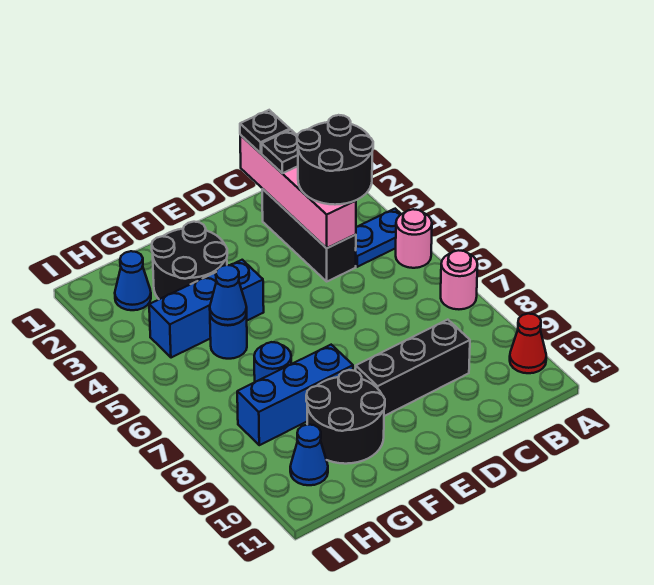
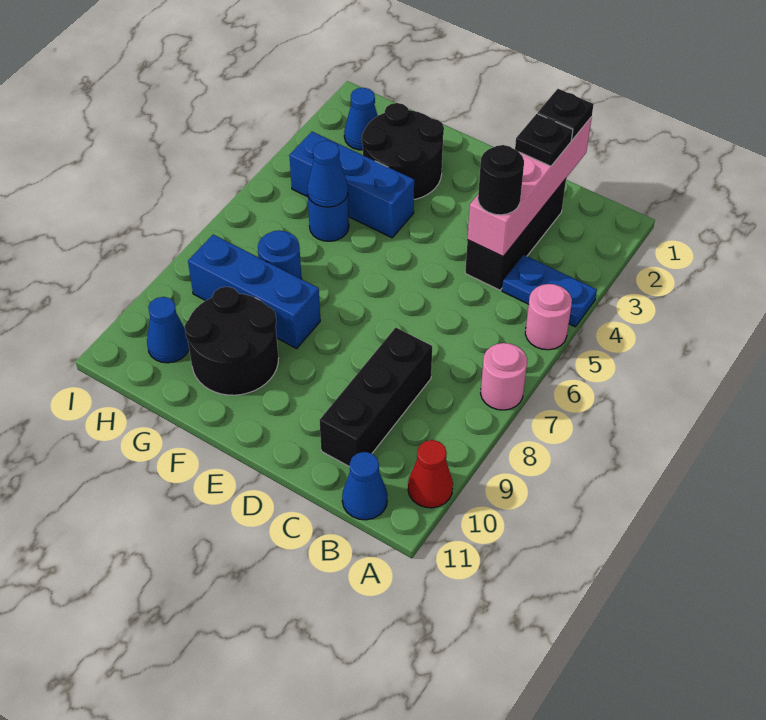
black round brick B3:C4 level 3 -> black round brick C4 level 3
none -> blue cone B11 level 1
black brick C9:E9 level 1 -> black brick C8:C10 level 1

